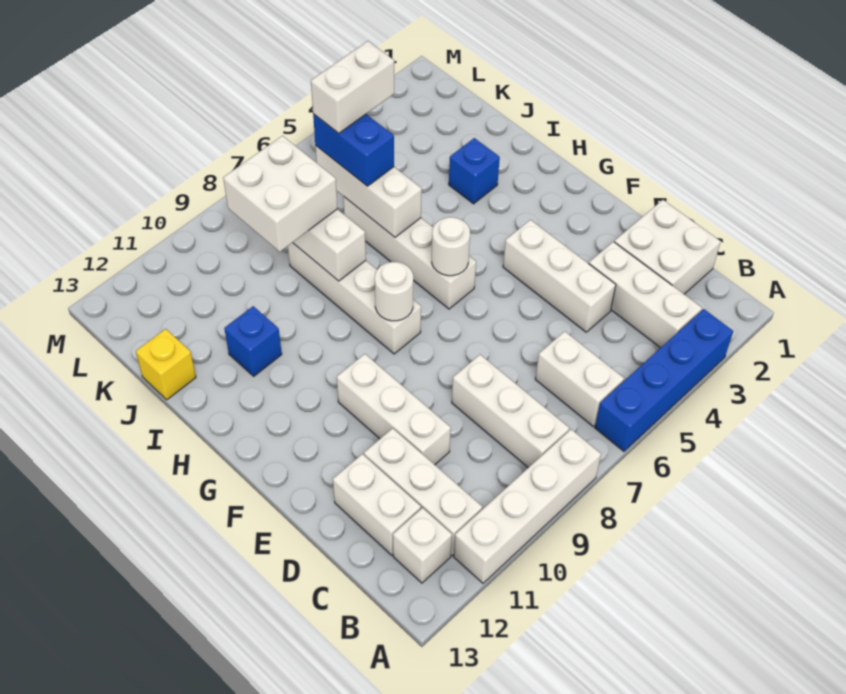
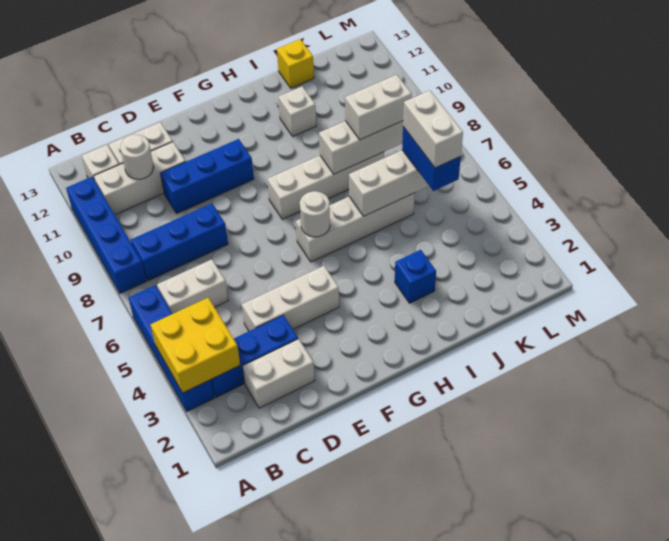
none -> yellow brick A3:B4 level 2
white brick A8:A11 level 1 -> blue brick A8:A11 level 1
white brick B3:D3 level 1 -> blue brick B3:D3 level 1
white brick B8:D8 level 1 -> blue brick B8:D8 level 1
white brick C1:D2 level 1 -> white brick C2:D2 level 1
white brick D10:F10 level 1 -> blue brick D10:F10 level 1
white round brick G8 level 2 -> white round brick C11 level 2
blue brick I11 level 1 -> white brick I11 level 1
blue brick J6:K6 level 3 -> blue brick K5:K6 level 3
white brick J8:K9 level 3 -> white brick J8:K8 level 3

